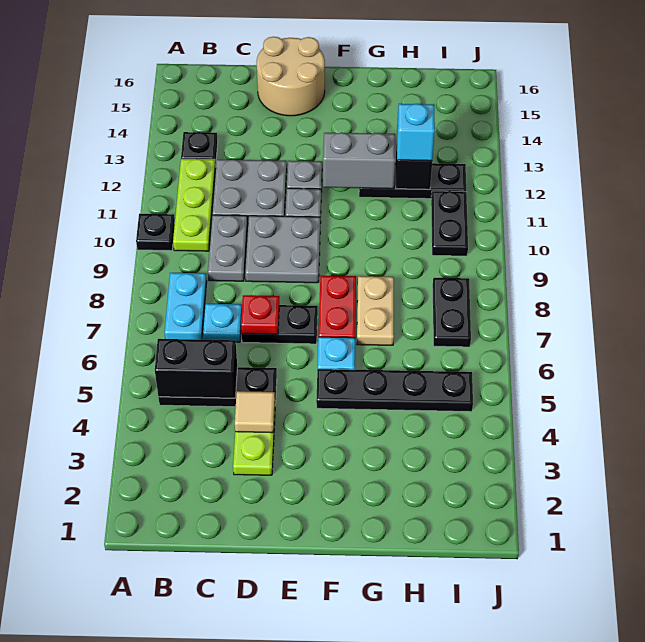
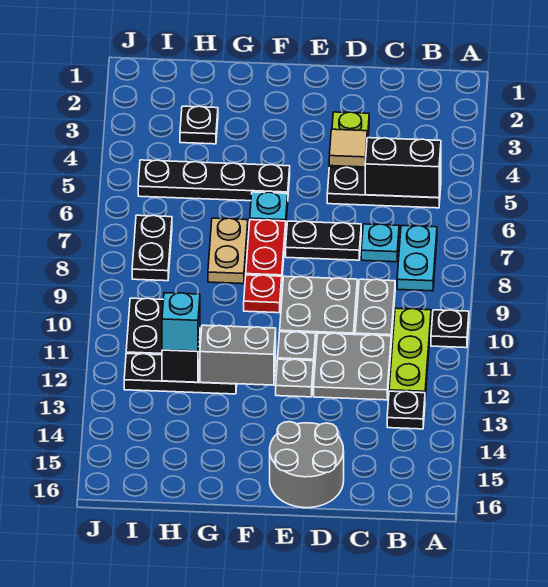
red plate D7 level 2 -> red plate F9 level 1
tan round brick D15:E16 level 1 -> grey round brick D15:E16 level 1
none -> black plate H3 level 1

